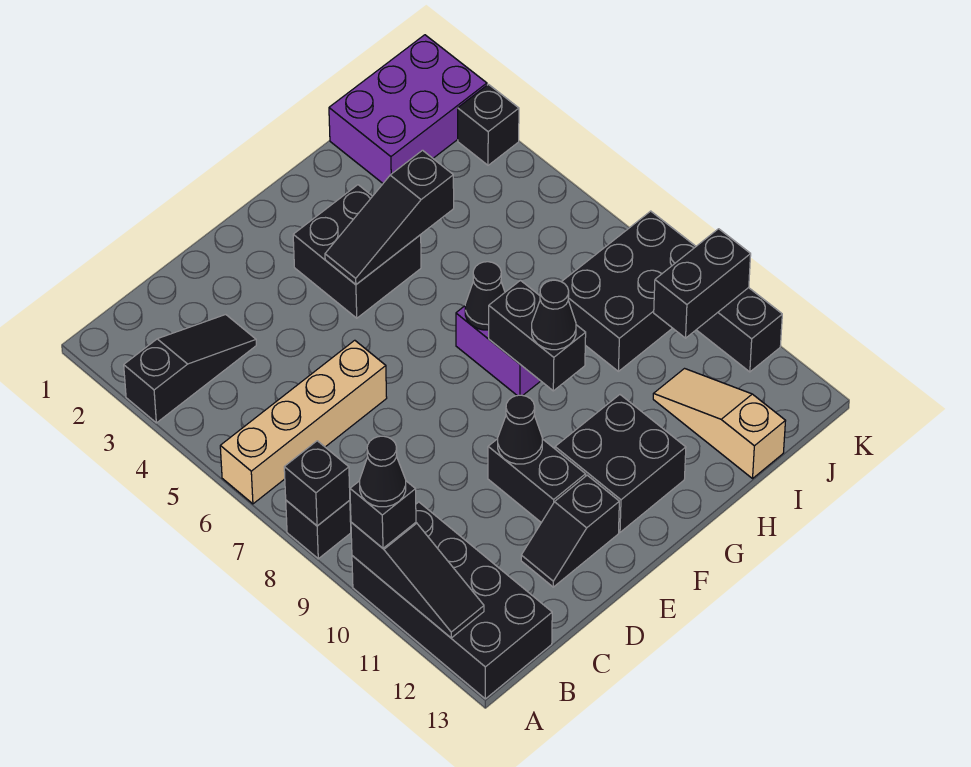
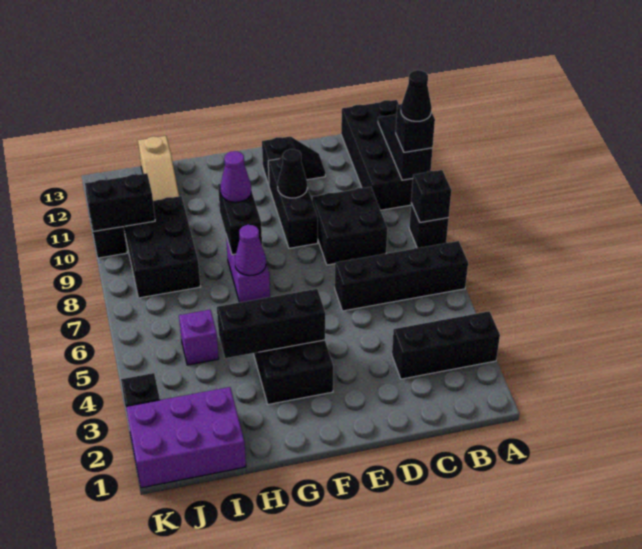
black slope A3:C3 level 1 top A -> black brick A3:C3 level 1
tan brick A6:D6 level 1 -> black brick A6:D6 level 1
black brick E10:E11 level 1 -> black brick E9:E11 level 1
black slope F4:H4 level 2 top H -> black brick F4:H4 level 2
black brick F11:G12 level 1 -> black brick C8:D9 level 1
black cone G7 level 2 -> purple cone G7 level 2
black cone G9 level 3 -> purple cone G9 level 3
none -> purple brick I5 level 1
black brick I8:K9 level 1 -> black brick I8:J10 level 1

